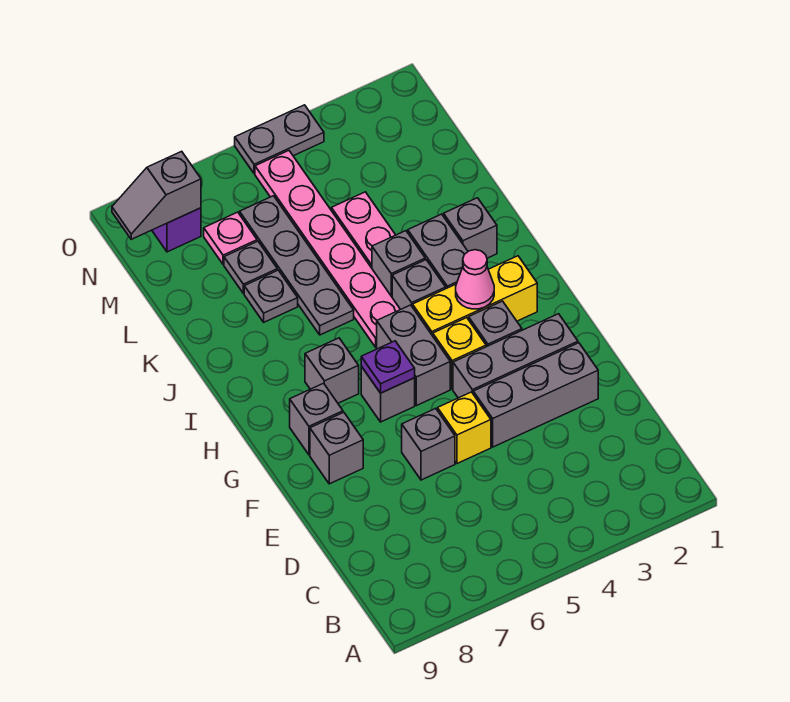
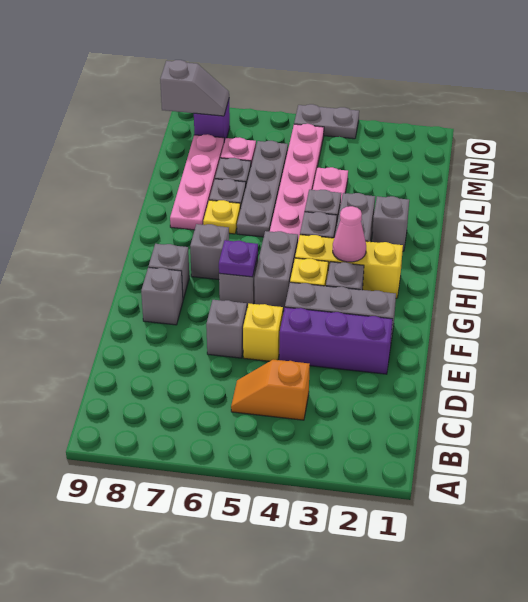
none -> orange slope C4:C5 level 1 top 4
grey brick E2:E4 level 1 -> purple brick E2:E4 level 1
none -> yellow plate J7 level 1
none -> pink plate J8:M8 level 1
grey slope N8:N9 level 2 top 8 -> grey slope N8:N9 level 2 top 9

